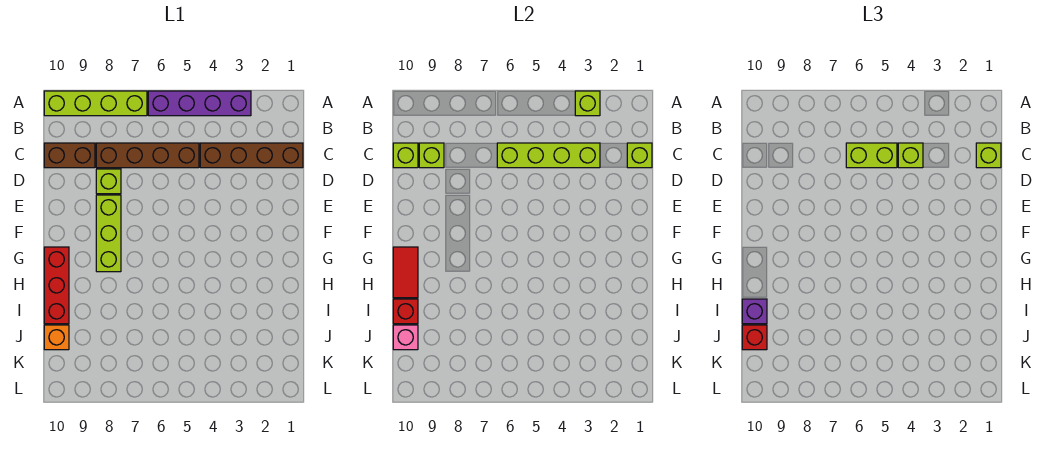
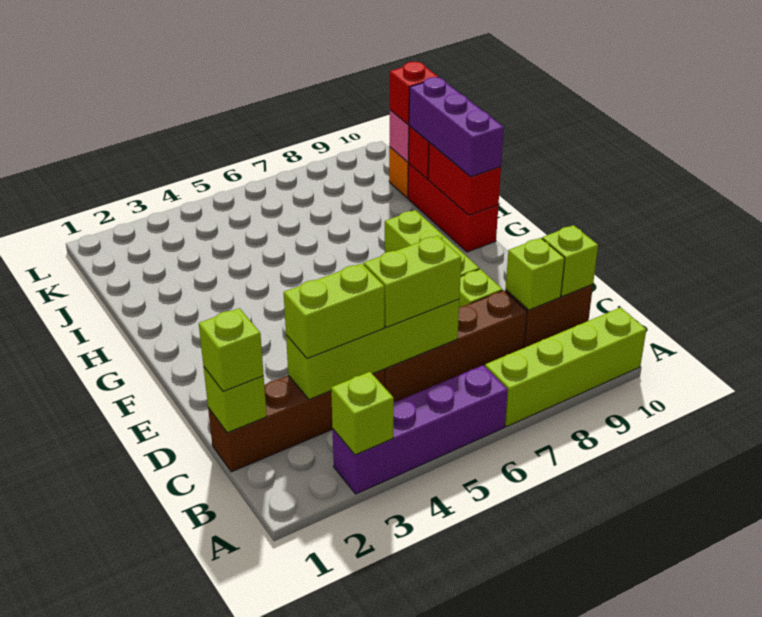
lime brick C4 level 3 -> lime brick C3:C4 level 3
red tile G10:H10 level 2 -> red brick G10:H10 level 2
purple brick I10 level 3 -> purple brick G10:I10 level 3

